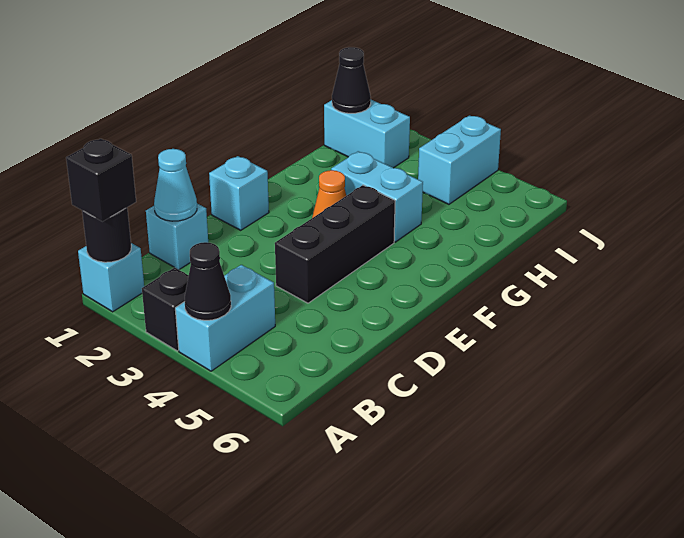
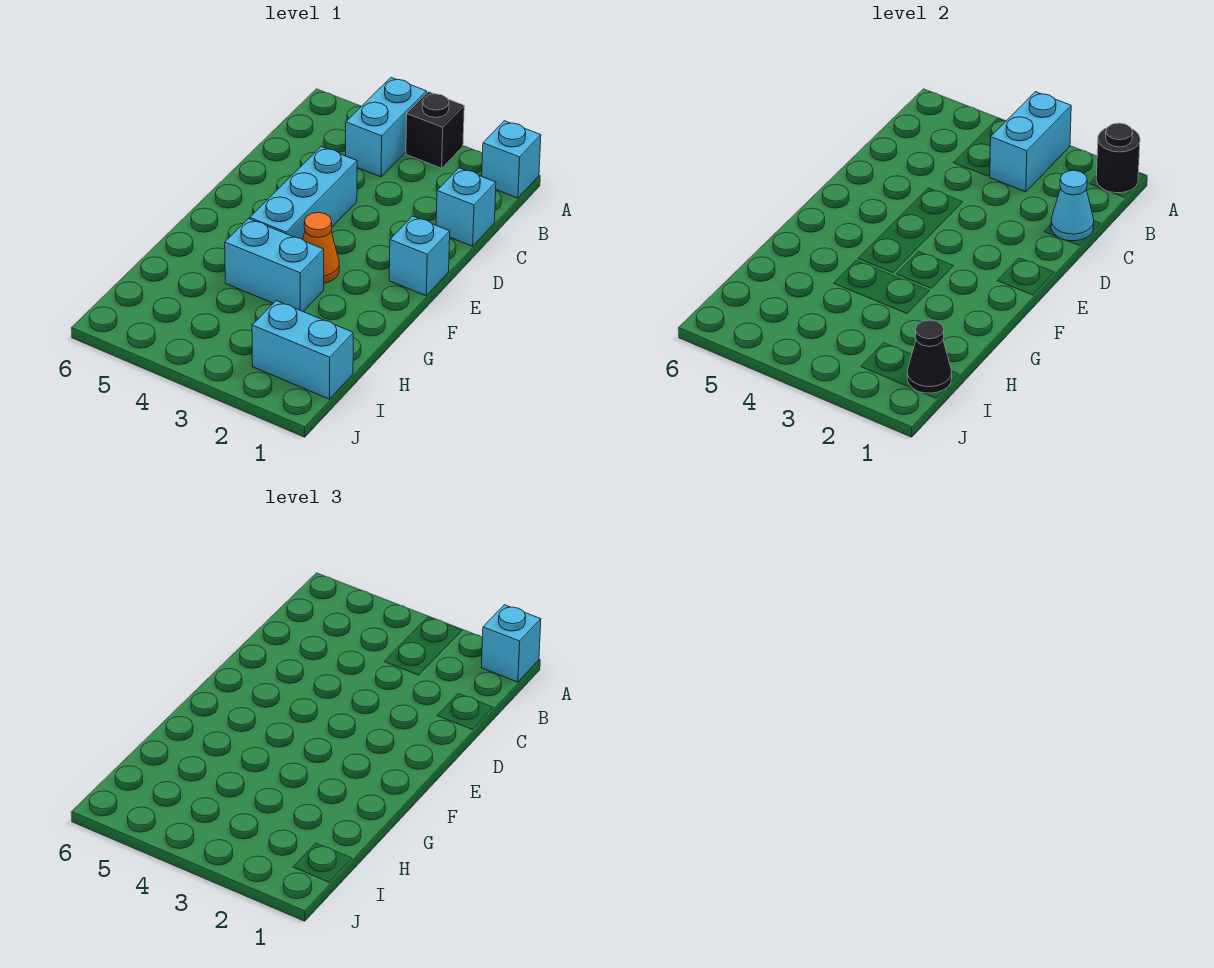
black brick A1 level 3 -> cyan brick A1 level 3
black cone A4 level 2 -> none
black brick D4:F4 level 1 -> cyan brick D4:F4 level 1
cyan brick I4:J4 level 1 -> cyan brick A3:B3 level 2

